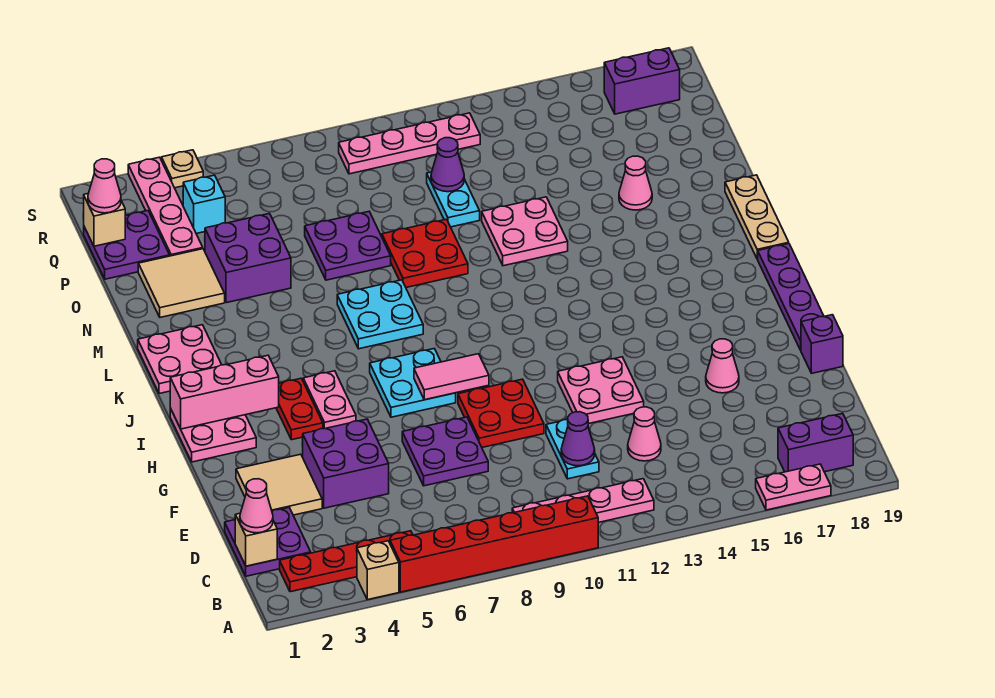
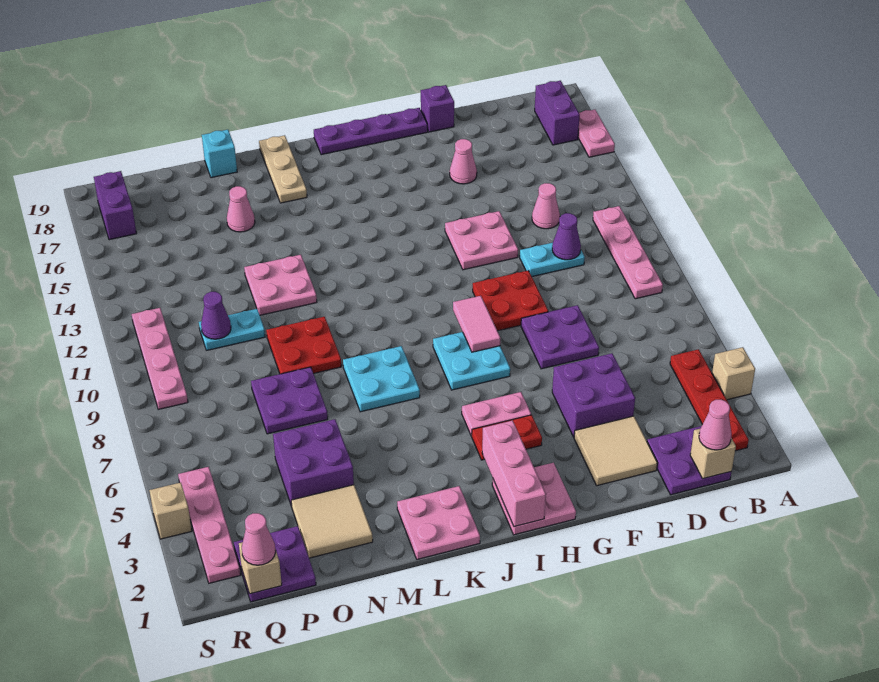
red brick A5:A10 level 1 -> none
tan plate K19:M19 level 1 -> tan plate L17:L19 level 1
pink plate P3:S3 level 1 -> pink plate R2:R5 level 1
cyan brick Q4 level 1 -> cyan brick N19 level 1
tan plate S4 level 1 -> tan brick S4 level 1

